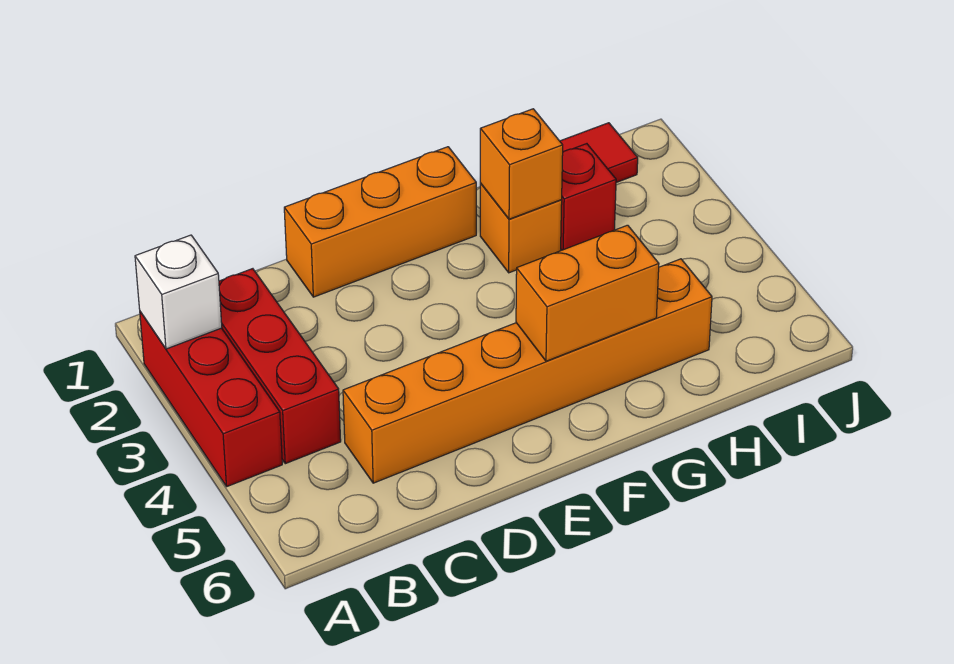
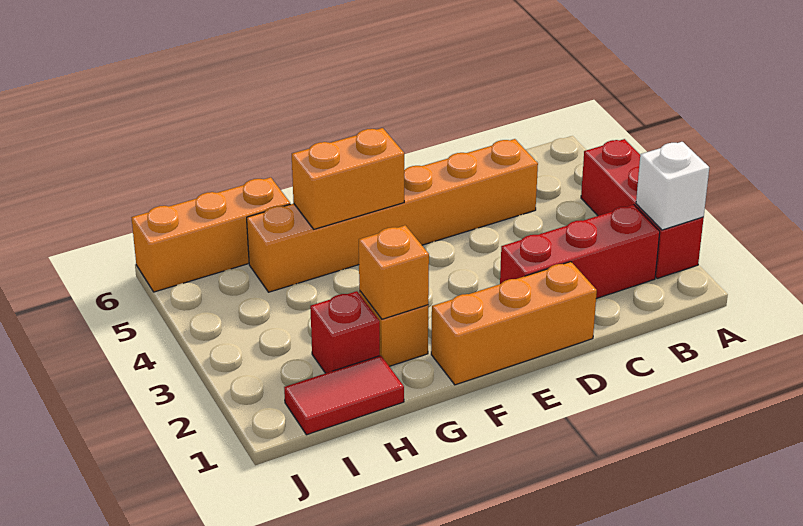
red brick B2:B4 level 1 -> red brick B2:D2 level 1
none -> orange brick H6:J6 level 1

